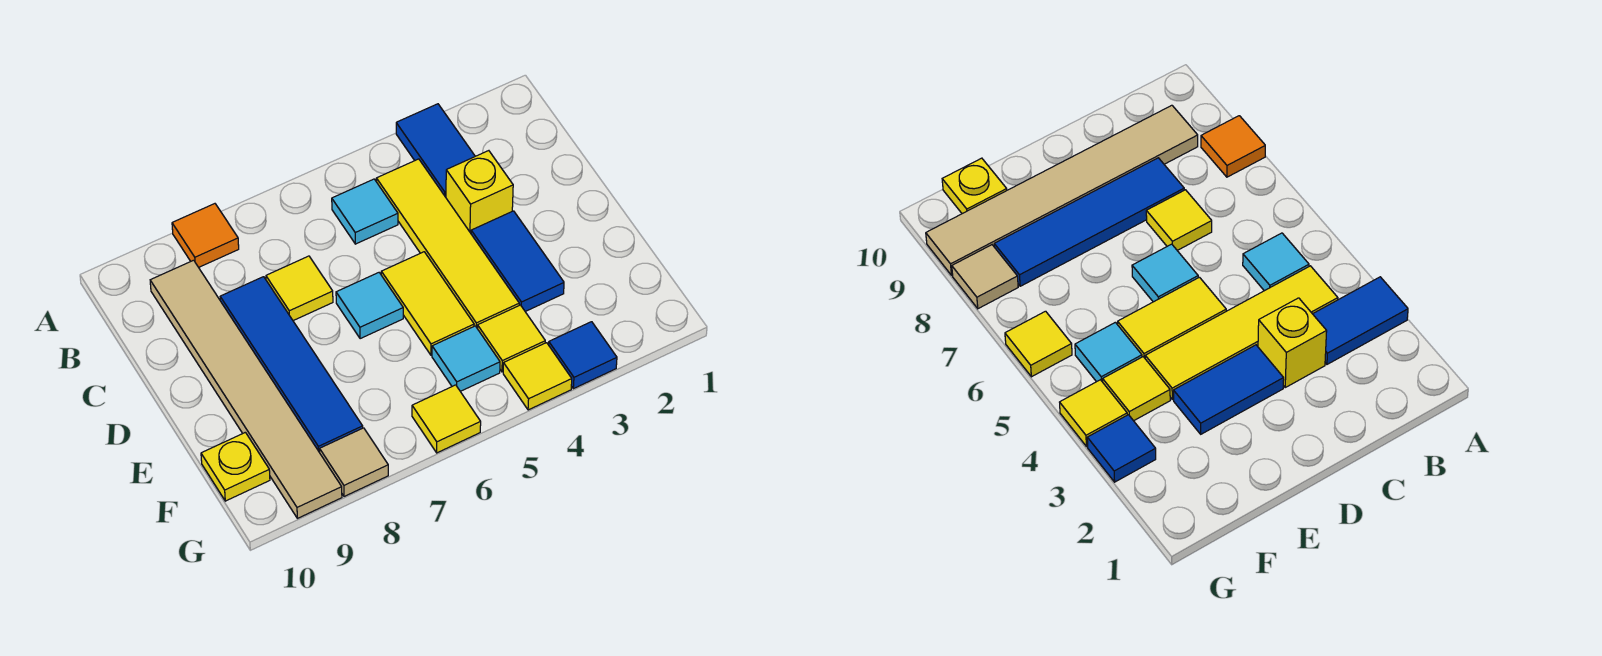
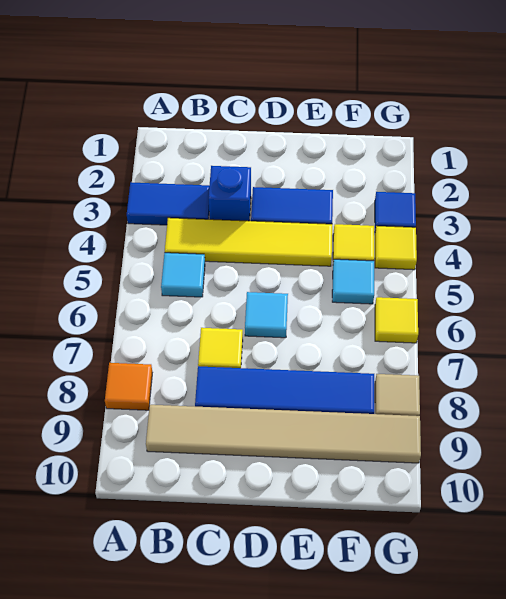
yellow brick C3 level 1 -> blue brick C3 level 1
yellow tile D5:E5 level 1 -> none
yellow plate F10 level 1 -> none

